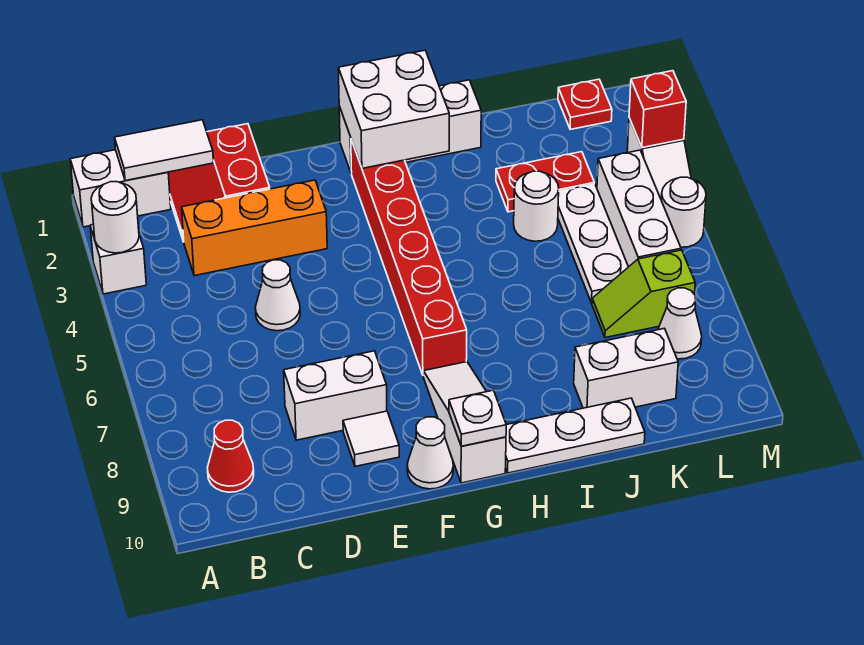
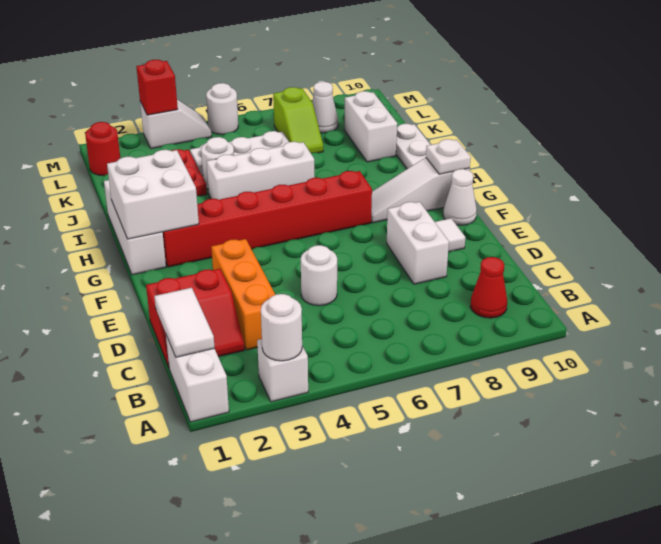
white cone D5 level 1 -> white round brick D5 level 1
red plate L1 level 1 -> red round brick L1 level 1
white brick L4:L6 level 1 -> white brick I4:I6 level 1

